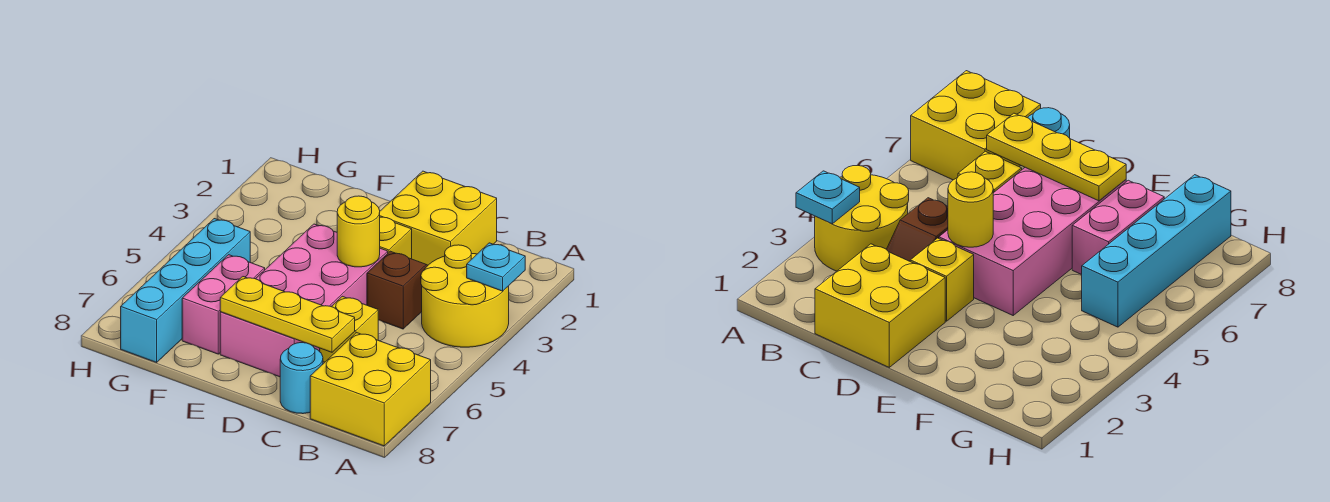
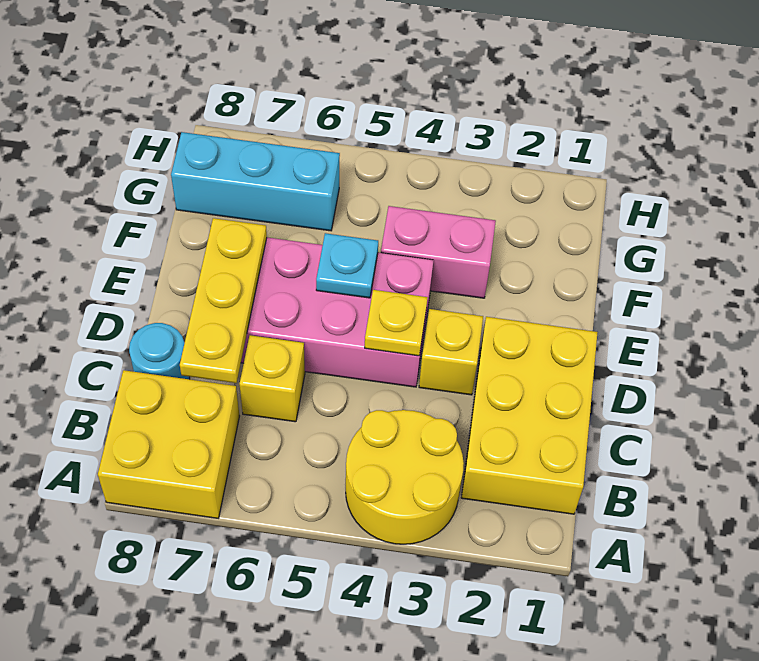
cyan plate A3 level 2 -> cyan plate E5 level 2
yellow brick C1:D2 level 1 -> yellow brick B1:D2 level 1
brown slope C3:C4 level 1 top 4 -> none
yellow round brick D4 level 2 -> yellow plate D4 level 2
pink brick F6:F7 level 1 -> pink brick F3:F4 level 1
cyan brick G5:G8 level 1 -> cyan brick G6:G8 level 1

